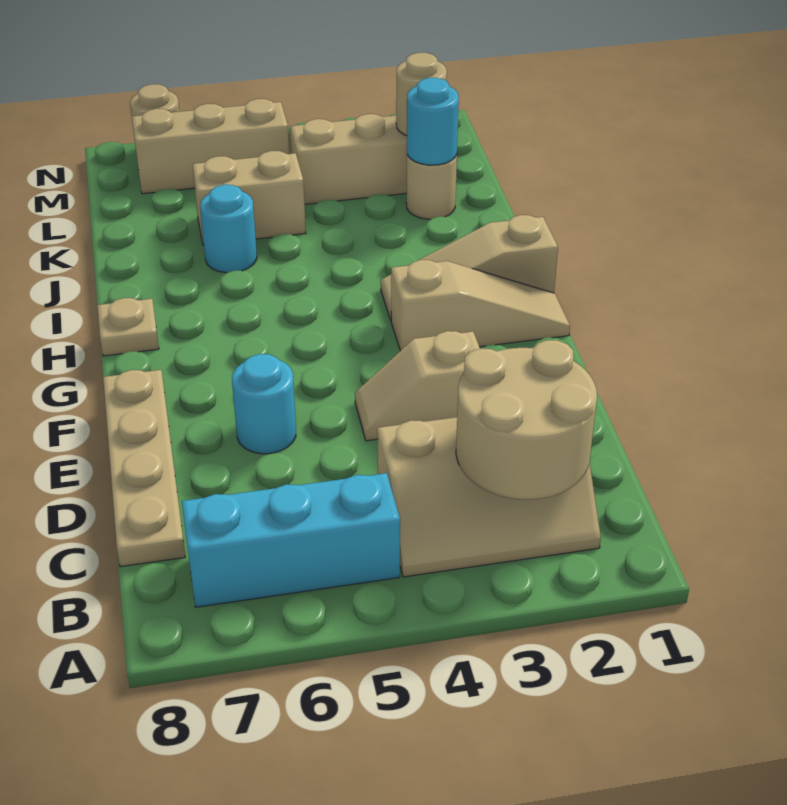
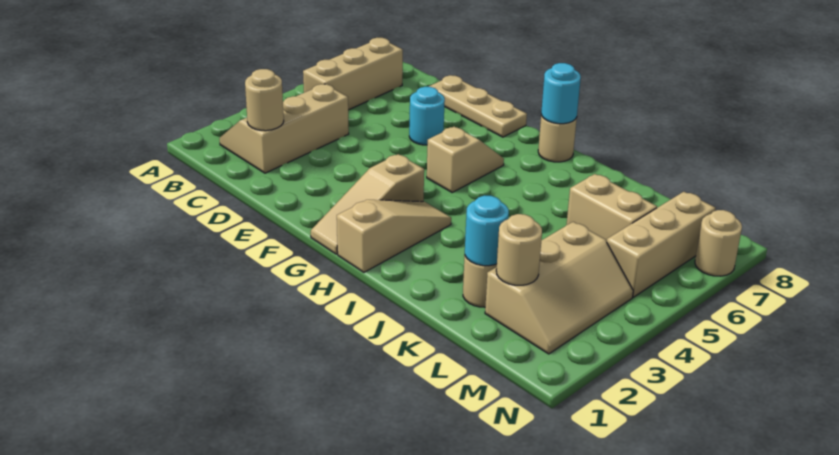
tan round brick B2:C3 level 2 -> tan round brick C2 level 2
cyan brick B5:B7 level 1 -> tan brick B5:B7 level 1
tan plate C8:F8 level 1 -> tan plate D8:F8 level 1
tan slope E3:E4 level 1 top 3 -> tan slope G5:G6 level 1 top 5
tan plate H8 level 1 -> tan round brick H8 level 1
cyan round brick J6 level 1 -> cyan round brick H8 level 2
tan brick K5:K6 level 1 -> tan brick K6:L6 level 1

